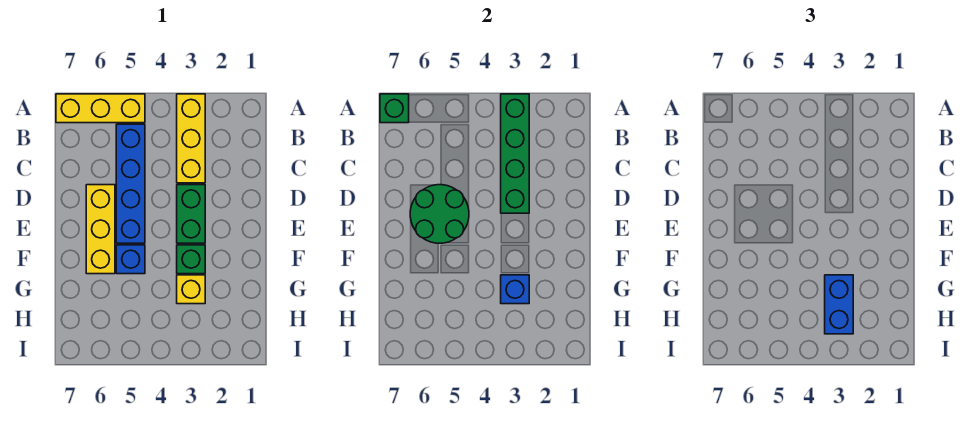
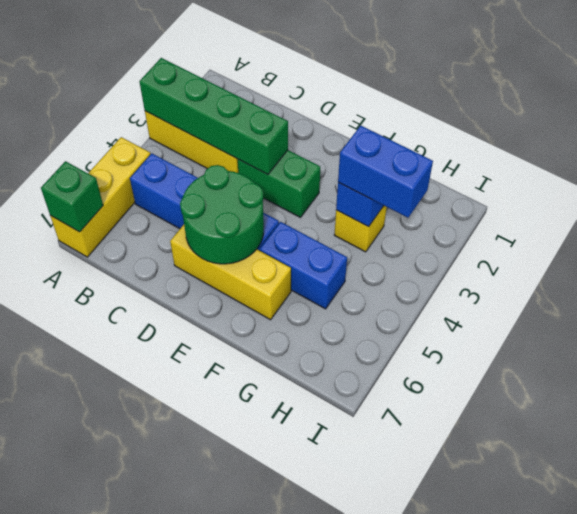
green brick F3 level 1 -> none
blue brick F5 level 1 -> blue brick F5:G5 level 1

